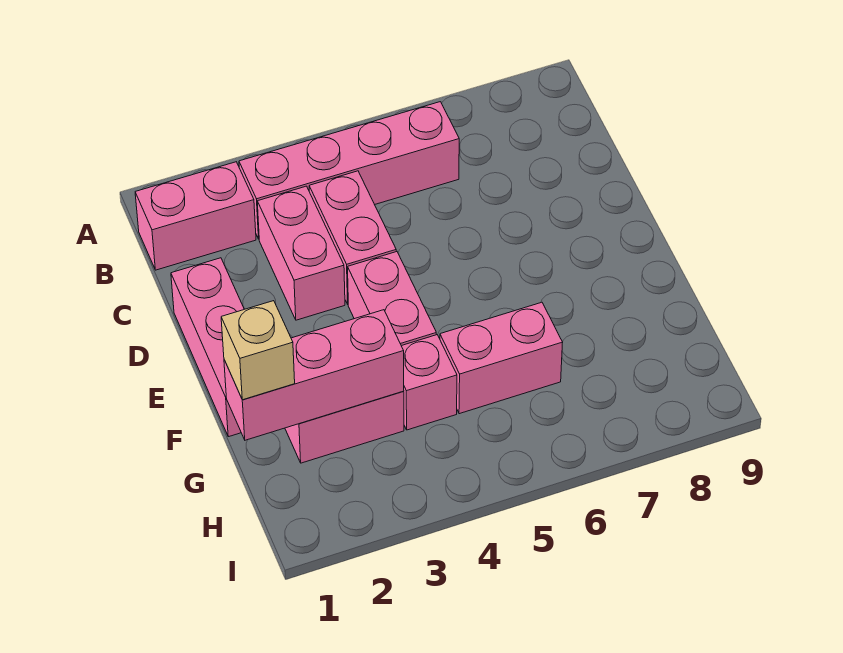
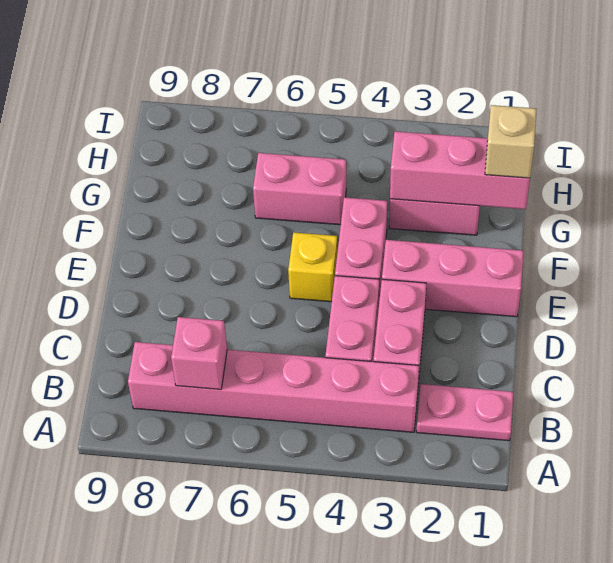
pink brick B1:B2 level 1 -> pink plate B1:B2 level 1
pink brick B3:B6 level 1 -> pink brick B3:B8 level 1
pink brick D1:F1 level 1 -> pink brick E1:E3 level 1
none -> yellow brick E5 level 1
pink brick G4 level 1 -> pink brick B7 level 2

